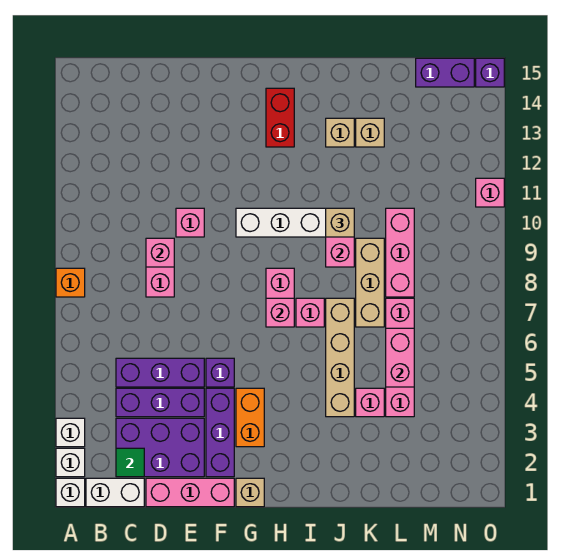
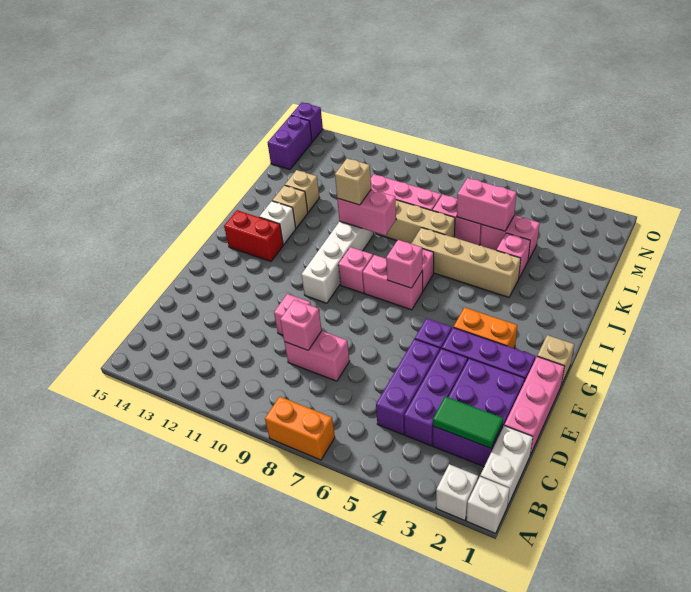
white brick A3 level 1 -> white brick I13 level 1
orange brick A8 level 1 -> orange brick A7:A8 level 1
green tile C2 level 2 -> green tile C2:C3 level 2
pink brick O11 level 1 -> pink brick H9 level 1

